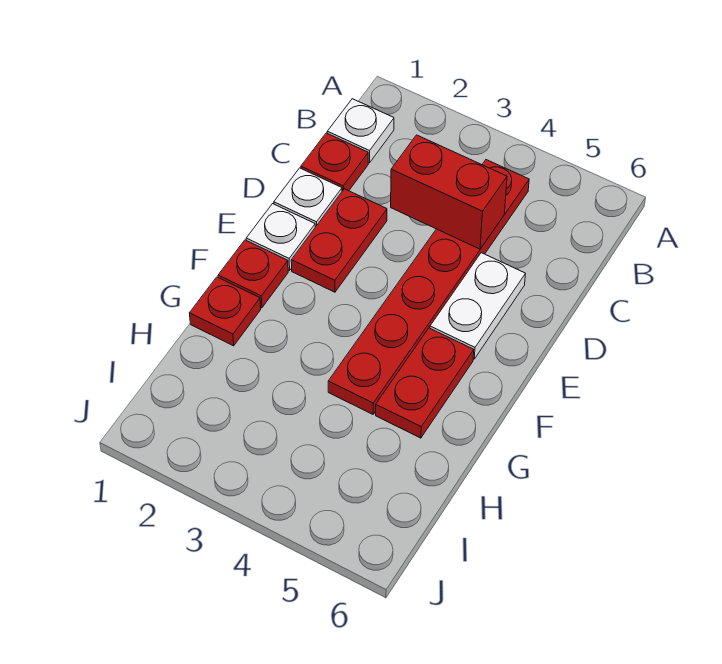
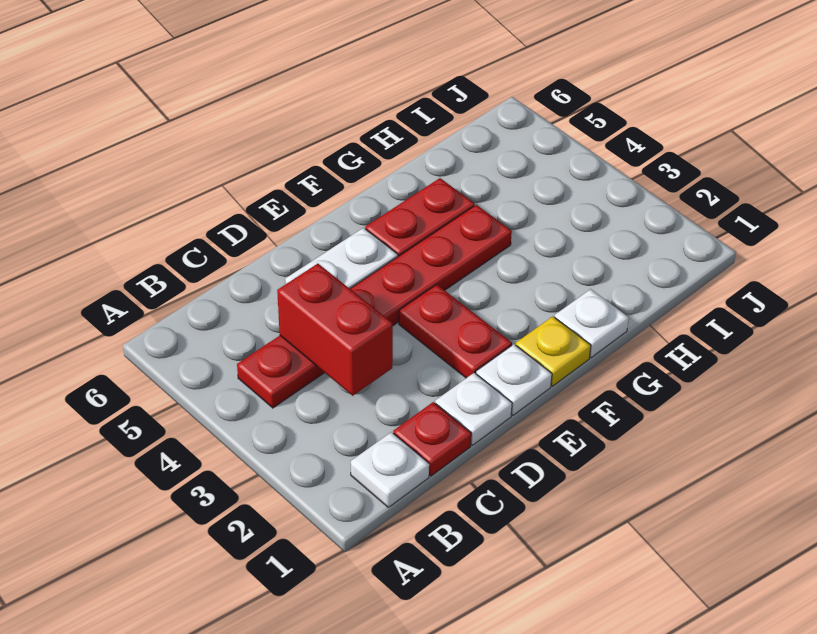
red plate D2:E2 level 1 -> red plate E2:E3 level 1
red plate F1 level 1 -> yellow plate F1 level 1
red plate G1 level 1 -> white plate G1 level 1

